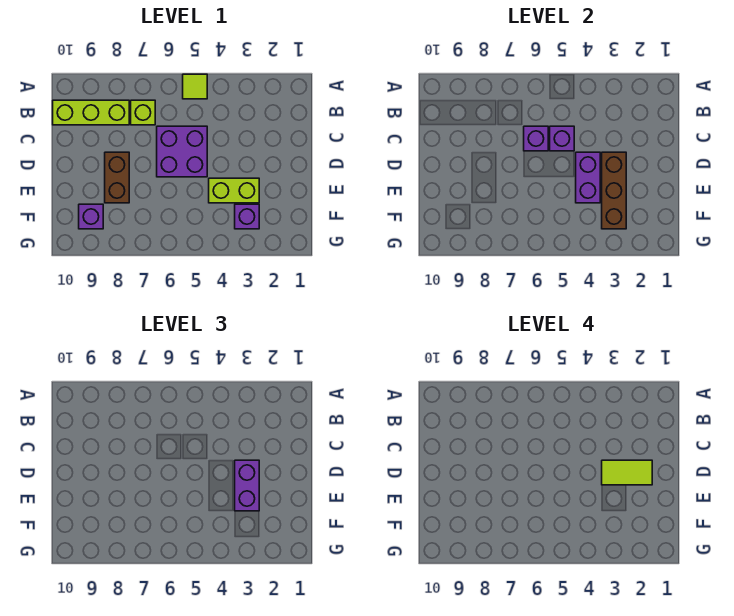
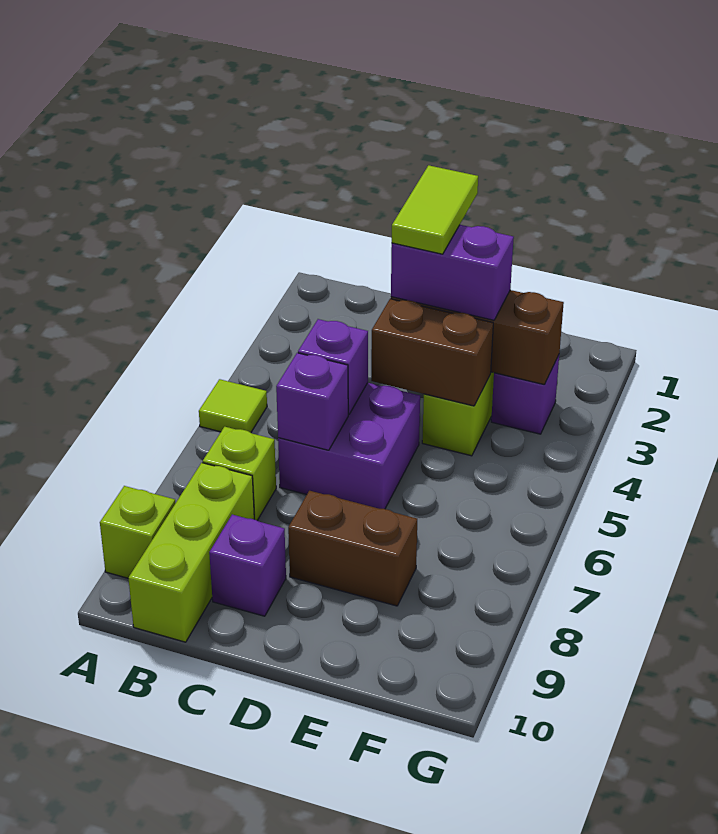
none -> lime brick A9 level 1
purple brick D4:E4 level 2 -> brown brick D4:E4 level 2
purple brick F9 level 1 -> purple brick C9 level 1

